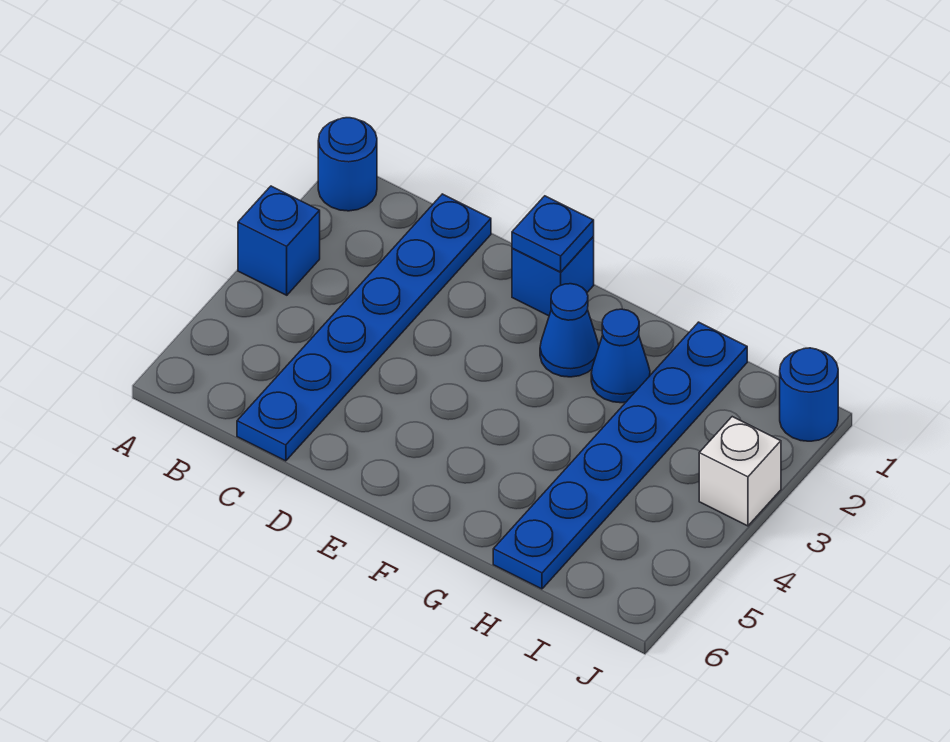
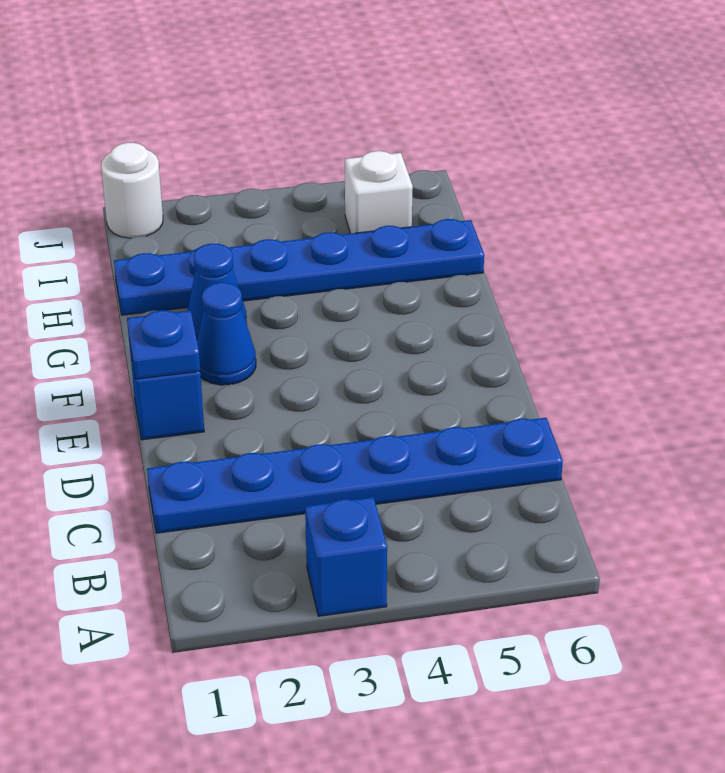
blue round brick A1 level 1 -> none
blue round brick J1 level 1 -> white round brick J1 level 1
white brick J3 level 1 -> white brick I5 level 1

